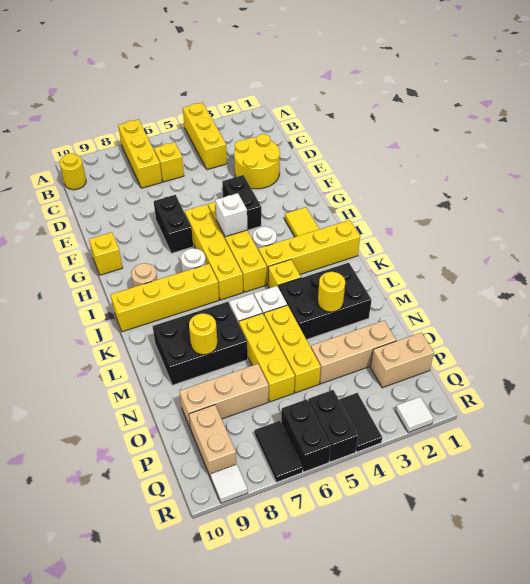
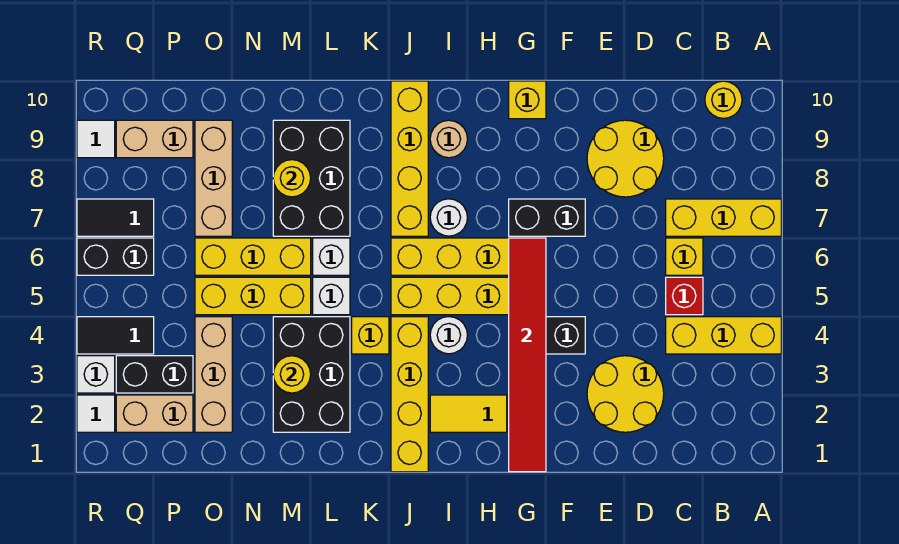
none -> red brick C5 level 1
none -> yellow round brick D8:E9 level 1
none -> red tile G1:G6 level 2
white brick H5 level 2 -> white brick R3 level 1
tan brick P1:P2 level 1 -> tan brick P2:Q2 level 1
black brick Q5:R5 level 1 -> black brick P3:Q3 level 1

